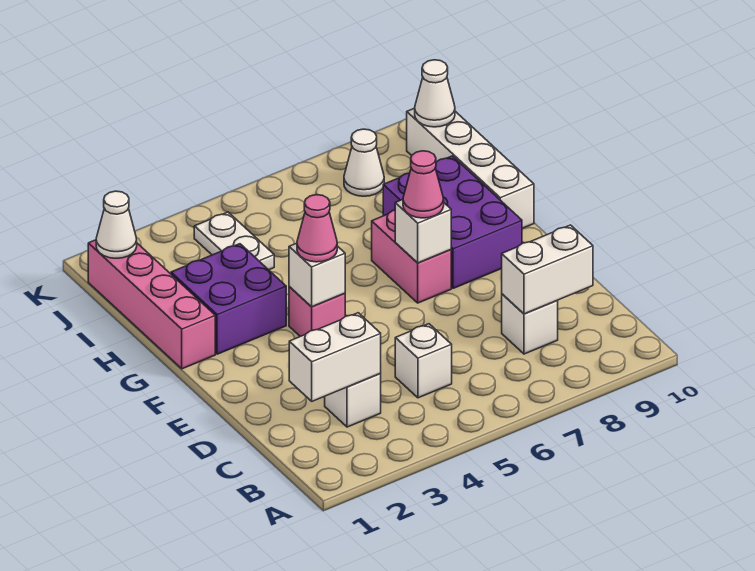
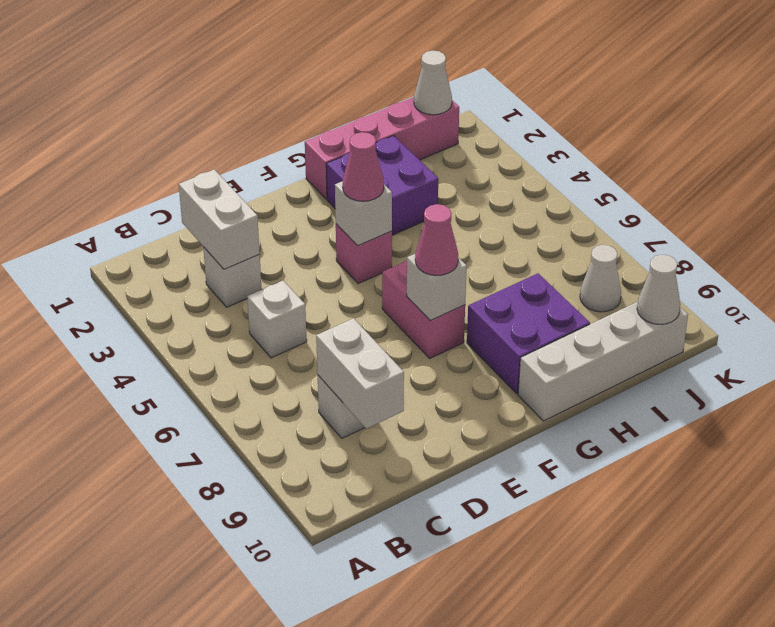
pink brick F7:G7 level 1 -> pink brick F6:F7 level 1
purple brick F8:H9 level 1 -> purple brick G8:H9 level 1
white plate I4:J4 level 1 -> none

